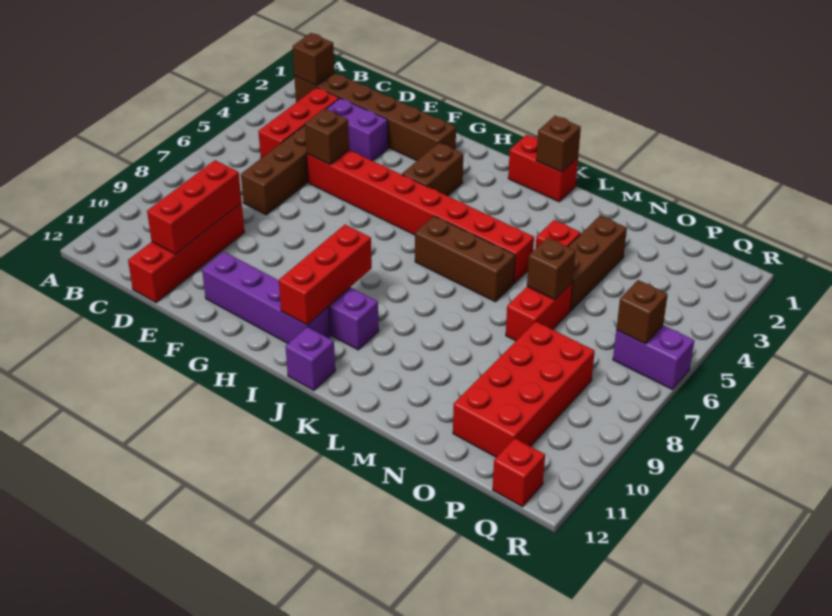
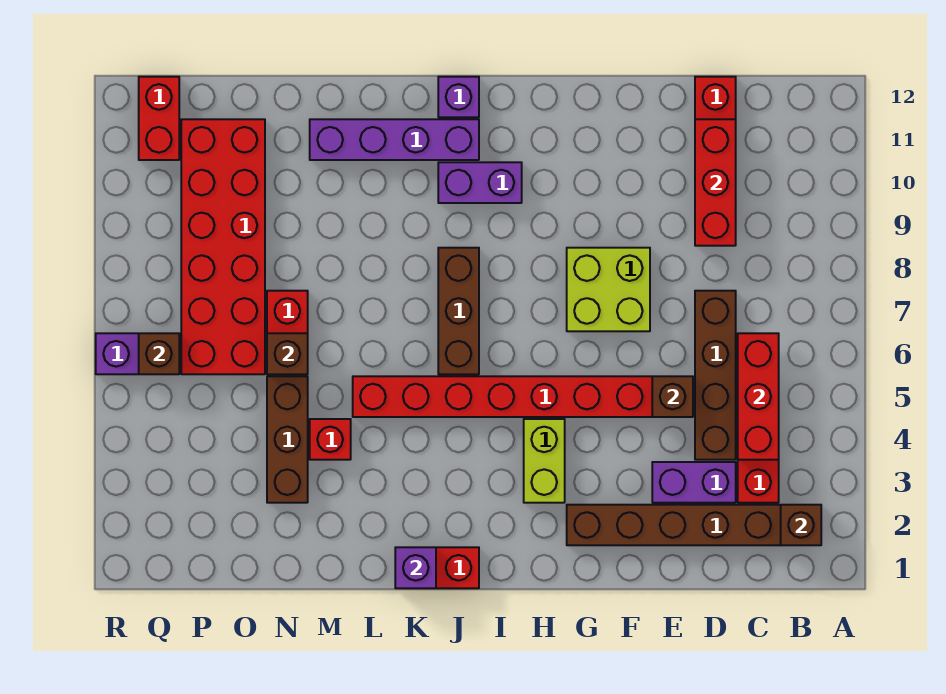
none -> lime brick F7:G8 level 1
purple brick F11:I11 level 1 -> purple brick J11:M11 level 1
brown brick H3:H4 level 1 -> lime brick H3:H4 level 1
red brick I9:I11 level 2 -> red brick C4:C6 level 2
brown brick J6:L6 level 1 -> brown brick J6:J8 level 1
brown brick K1 level 2 -> purple brick K1 level 2
red brick O8:P11 level 1 -> red brick O6:P11 level 1
red brick Q12 level 1 -> red brick Q11:Q12 level 1

